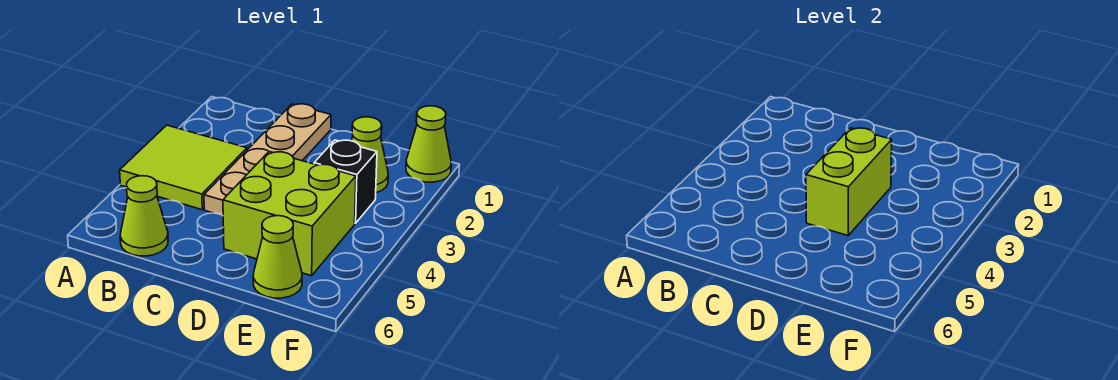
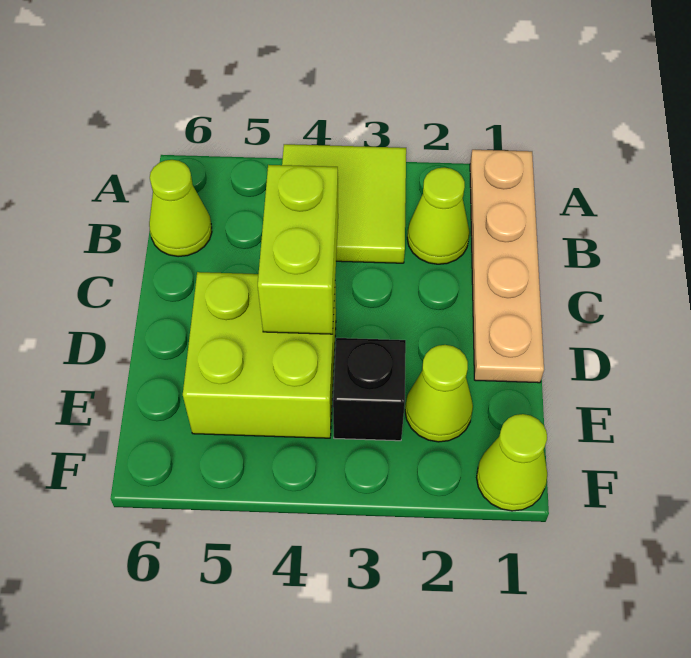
tan plate C1:C4 level 1 -> tan plate A1:D1 level 1
lime brick D3:D4 level 2 -> lime brick C4:D4 level 2
lime cone E6 level 1 -> lime cone B2 level 1

